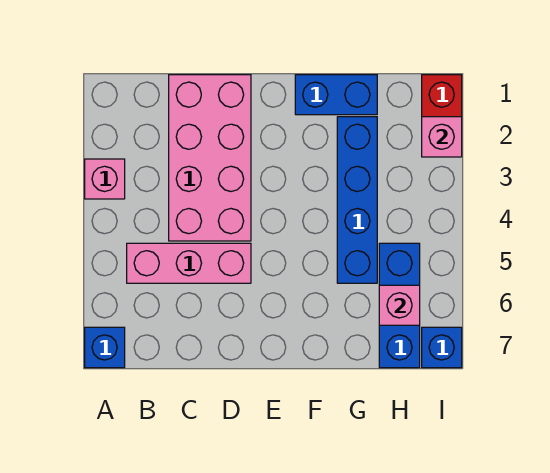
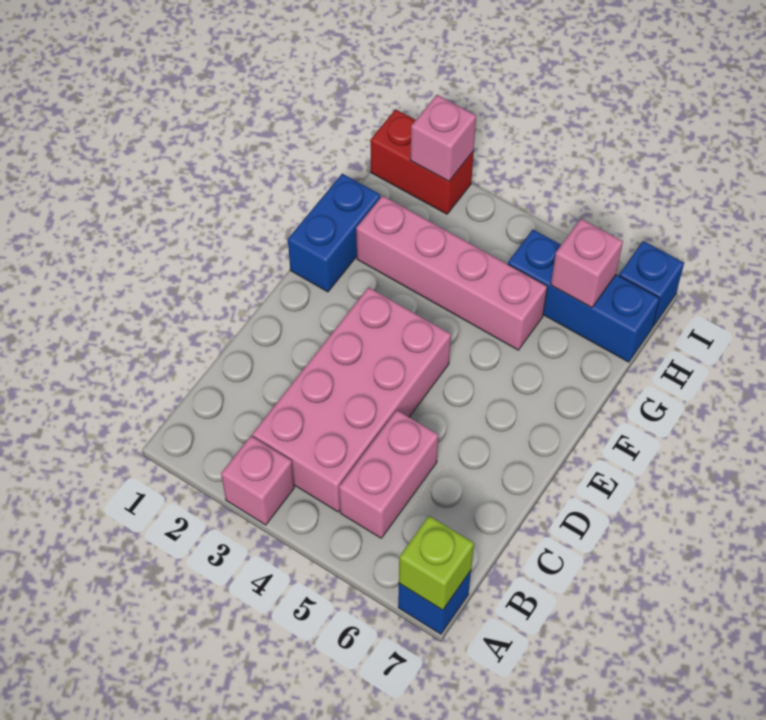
none -> lime brick A7 level 2
pink brick B5:D5 level 1 -> pink brick B5:C5 level 1
pink brick C1:D4 level 1 -> pink brick B3:E4 level 1
blue brick G2:G5 level 1 -> pink brick G2:G5 level 1

